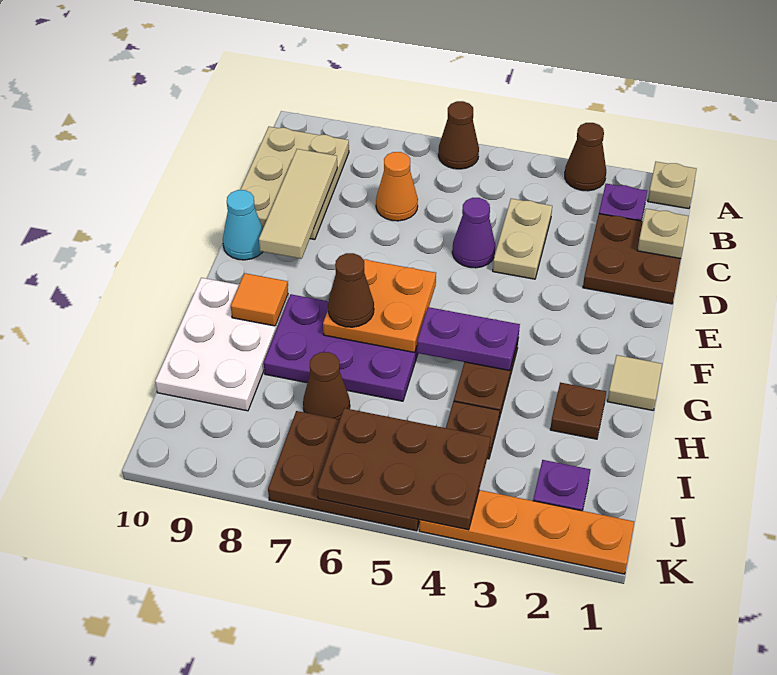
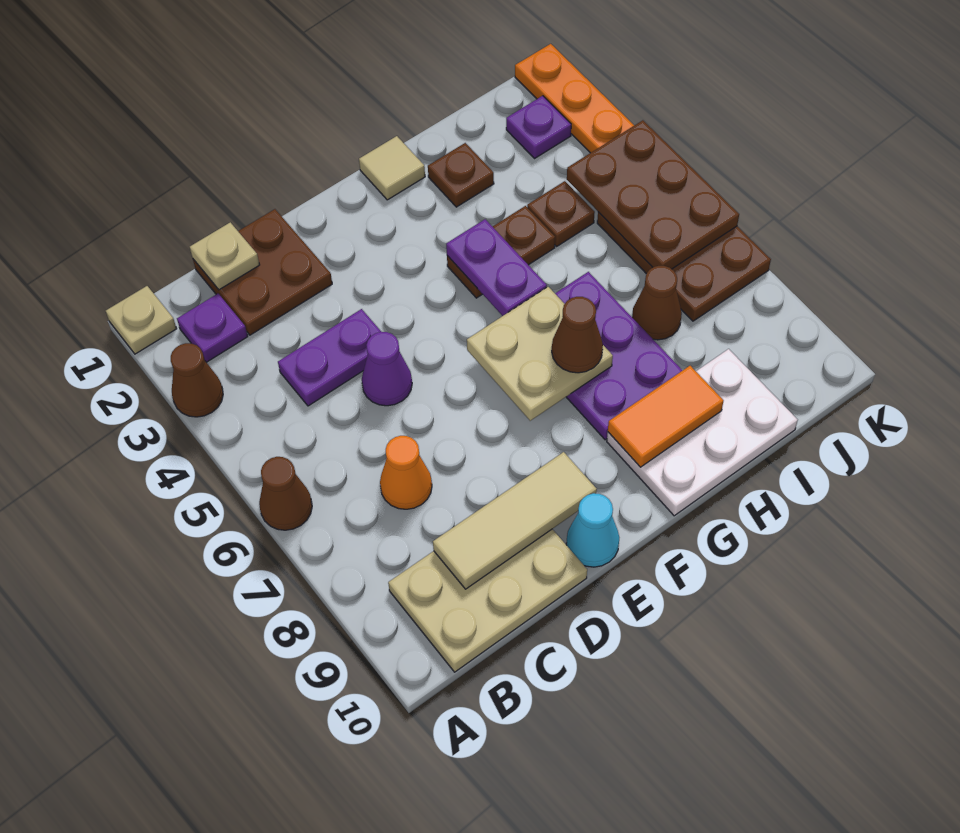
tan plate C4:D4 level 1 -> purple plate C4:D4 level 1
orange plate F6:G7 level 2 -> tan plate F6:G7 level 2
orange tile G9 level 2 -> orange tile G9:H9 level 2

